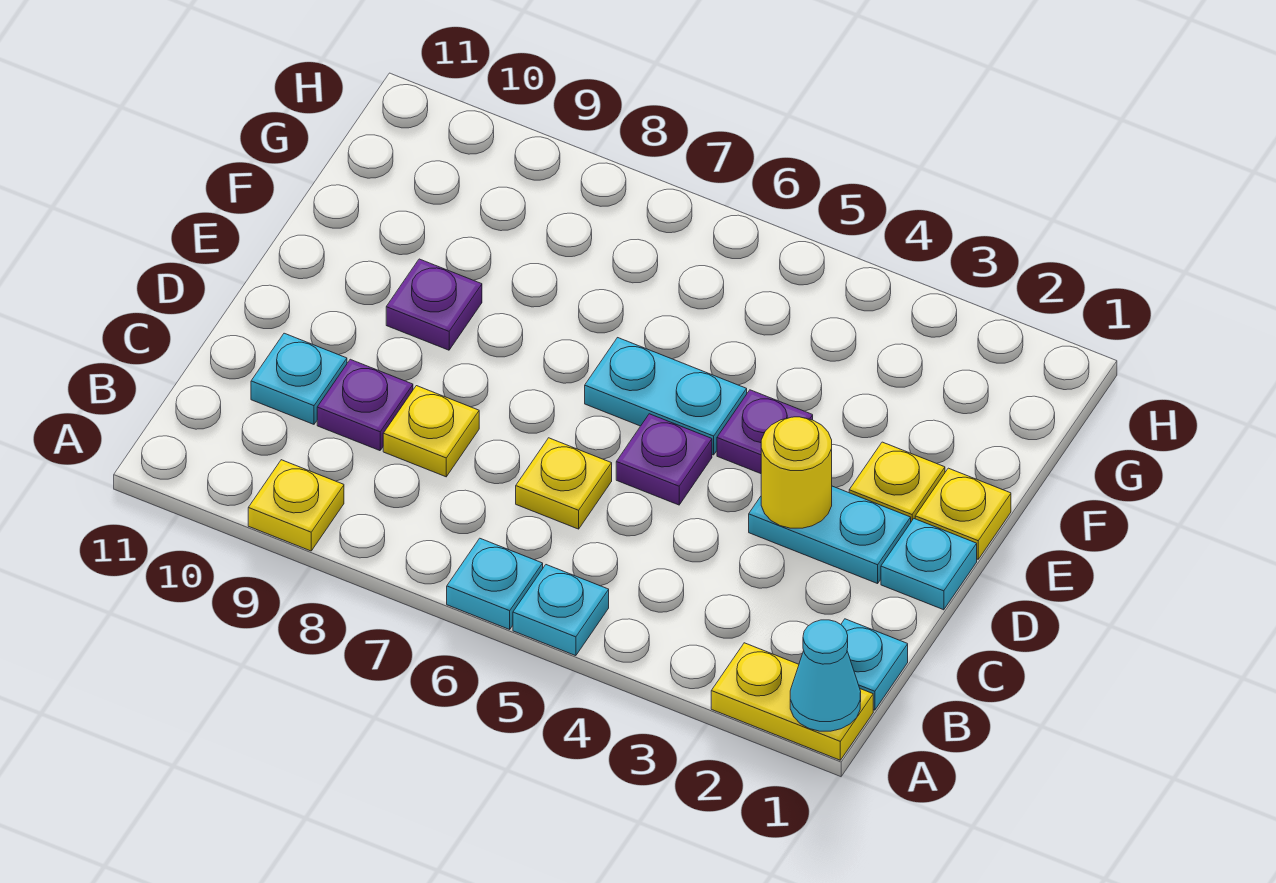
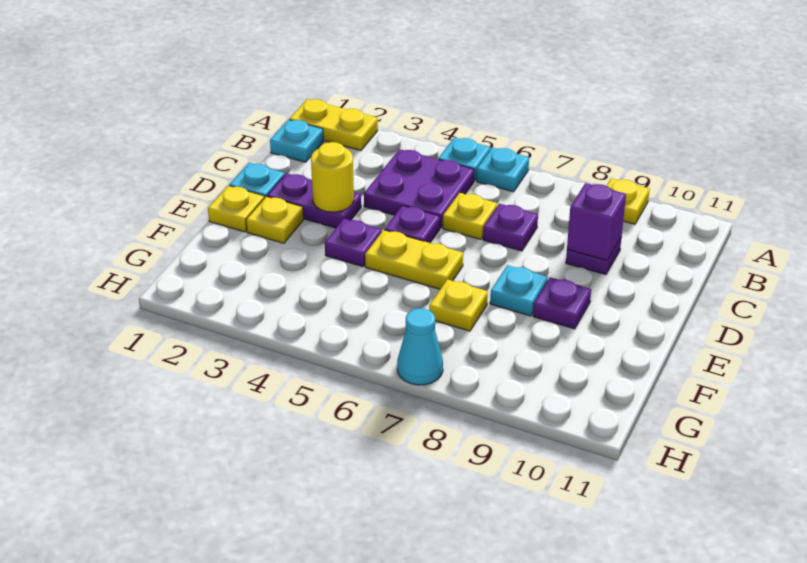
cyan cone A1 level 2 -> cyan cone H7 level 1
none -> purple plate B4:C5 level 1
none -> purple plate C7 level 1
yellow plate C8 level 1 -> yellow plate F7 level 1
none -> purple brick C9 level 2
cyan plate C10 level 1 -> cyan plate E8 level 1
cyan plate D2:D3 level 1 -> purple plate D2:D3 level 1
cyan plate E5:E6 level 1 -> yellow plate E5:E6 level 1

